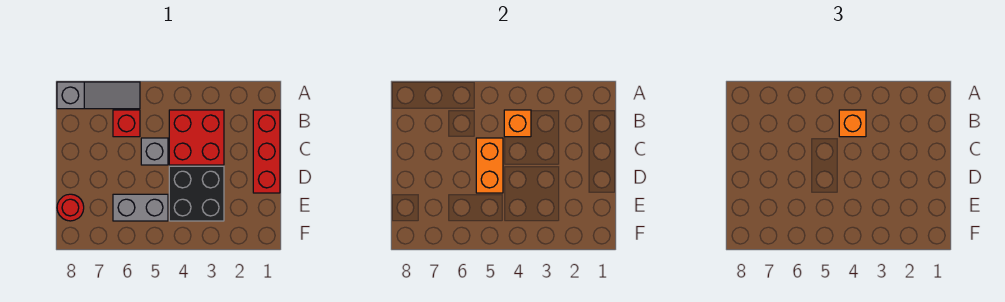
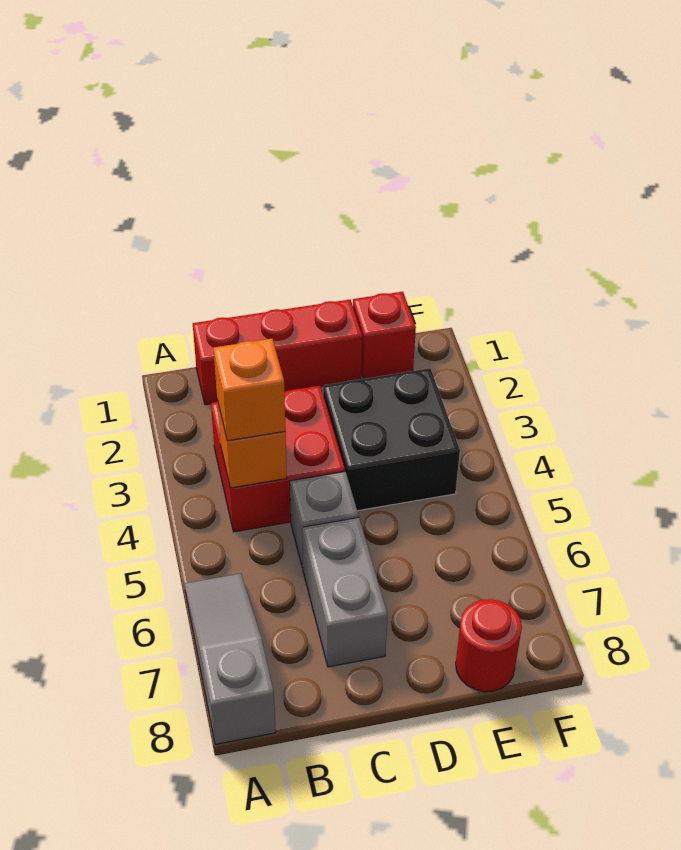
red brick B6 level 1 -> red brick E1 level 1
orange brick C5:D5 level 2 -> none
grey brick E5:E6 level 1 -> grey brick C6:C7 level 1

